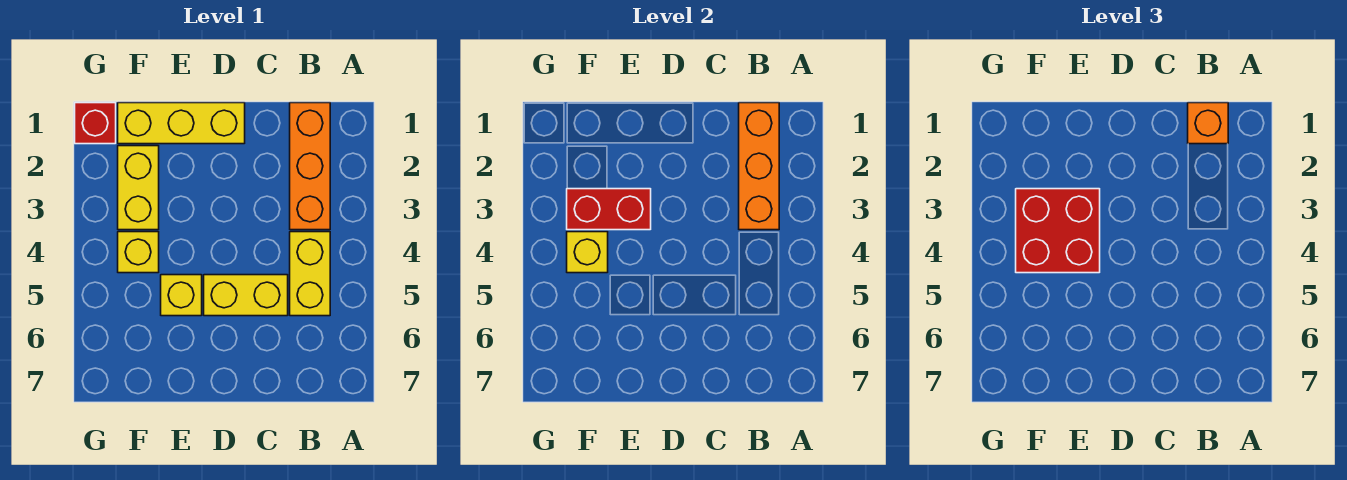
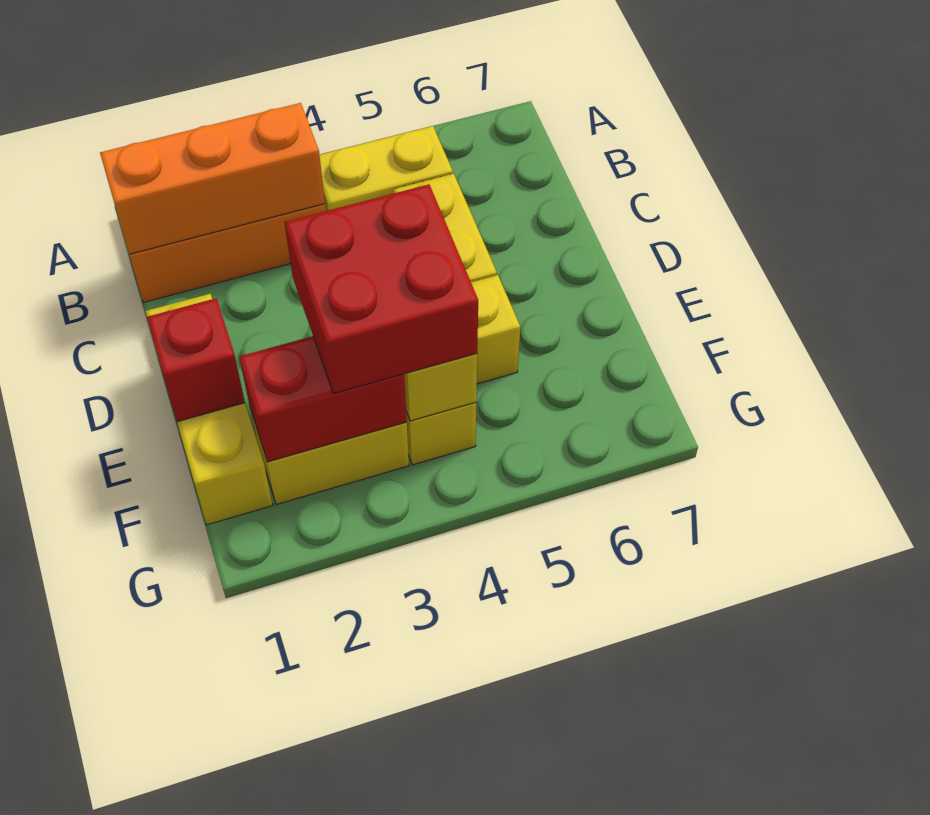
orange brick B1 level 3 -> none
red brick E3:F3 level 2 -> red brick F2:F3 level 2
red brick G1 level 1 -> red brick E1 level 2

